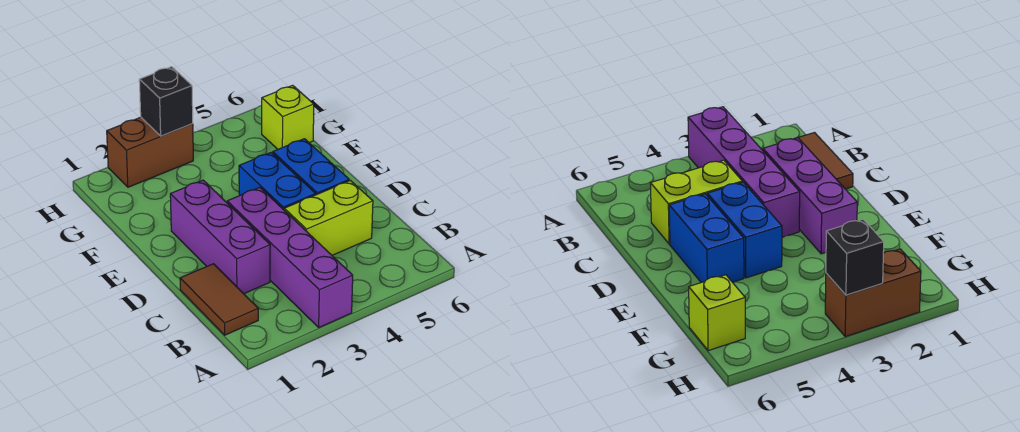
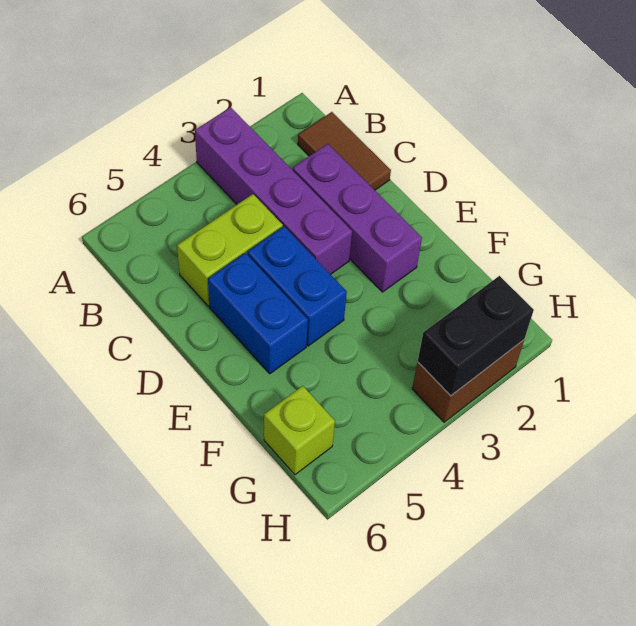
black brick H3 level 2 -> black brick H2:H3 level 2

